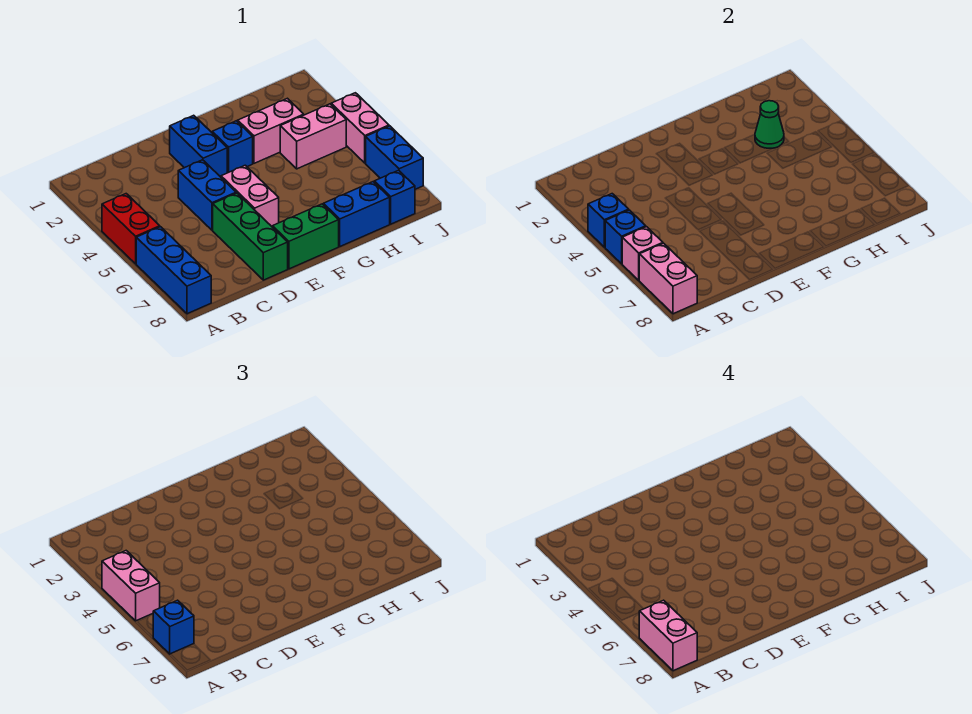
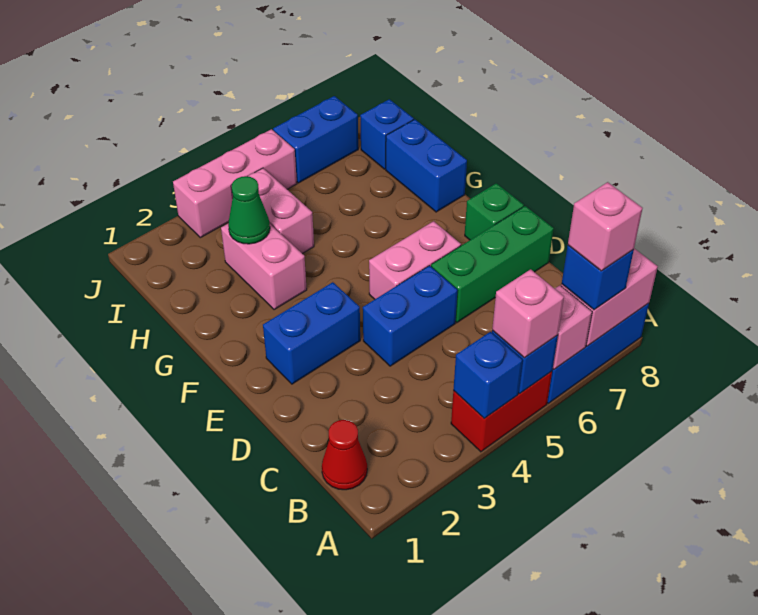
pink brick A4:A5 level 3 -> pink brick A5 level 3
pink brick A7:A8 level 4 -> pink brick A7 level 4
none -> red cone B1 level 1
green brick E8:F8 level 1 -> green brick E8 level 1
blue brick F3 level 1 -> none
pink brick J4:J5 level 1 -> pink brick J3:J5 level 1

